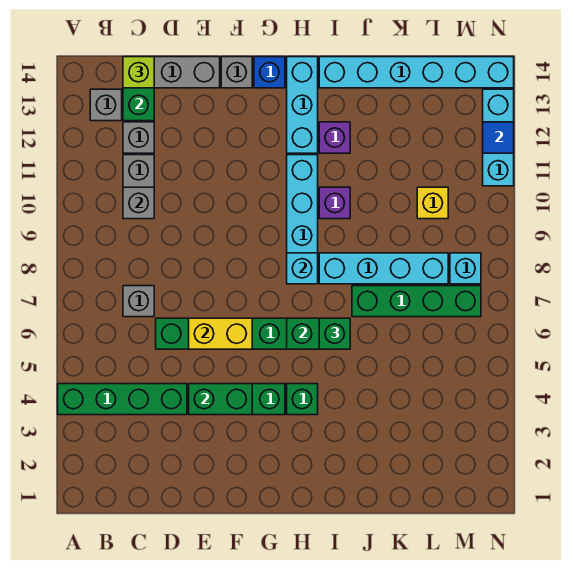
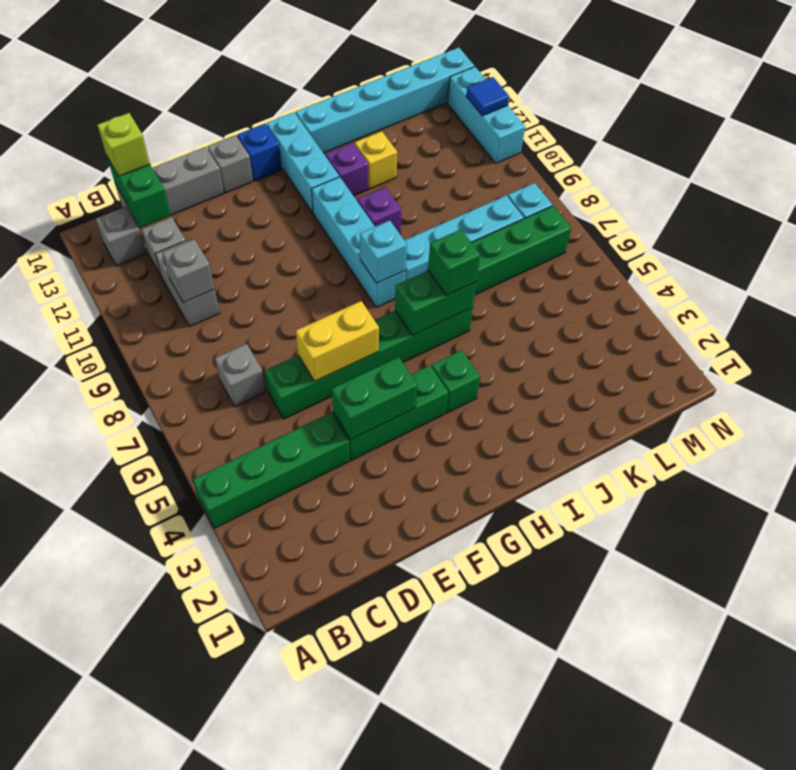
yellow brick L10 level 1 -> yellow brick J12 level 1

